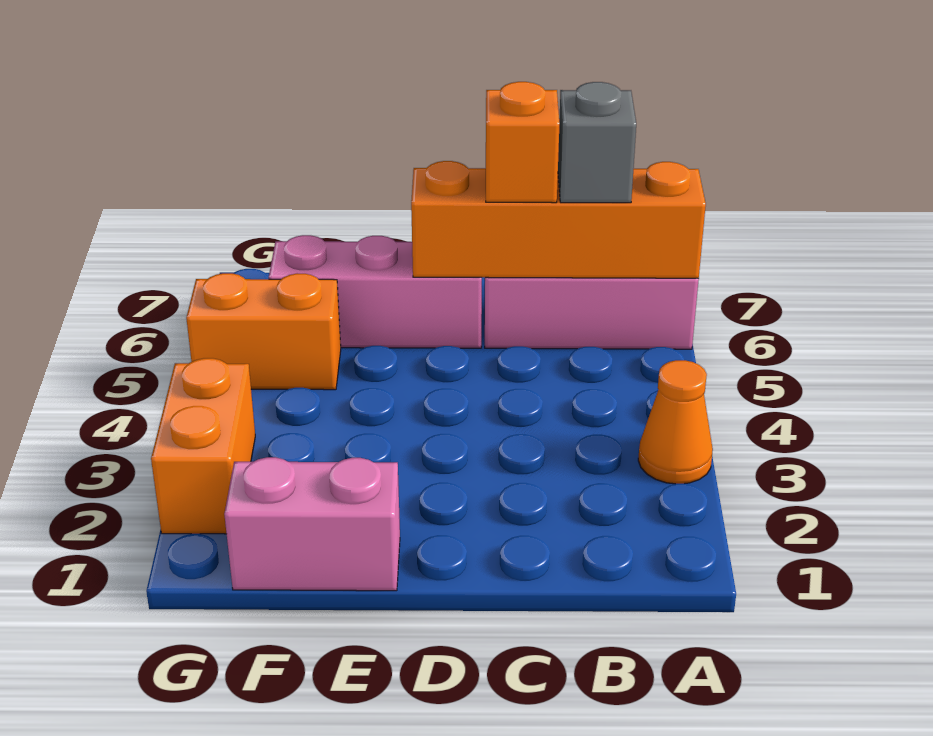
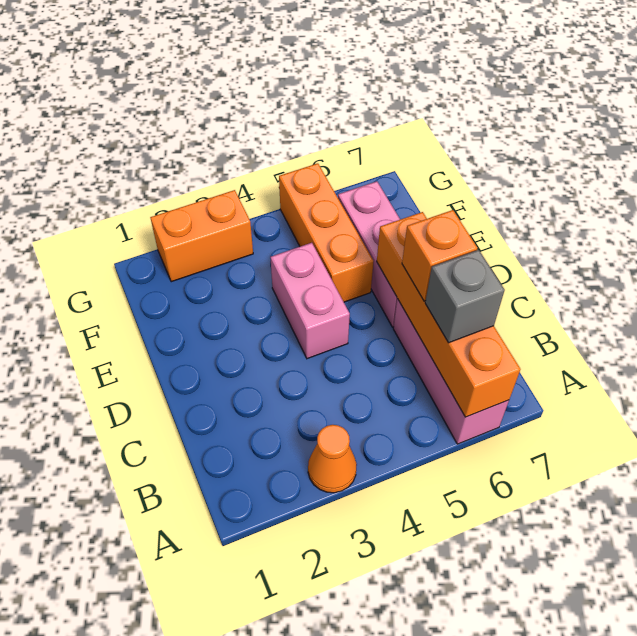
pink brick E1:F1 level 1 -> pink brick D4:E4 level 1
orange brick F5:G5 level 1 -> orange brick E5:G5 level 1

